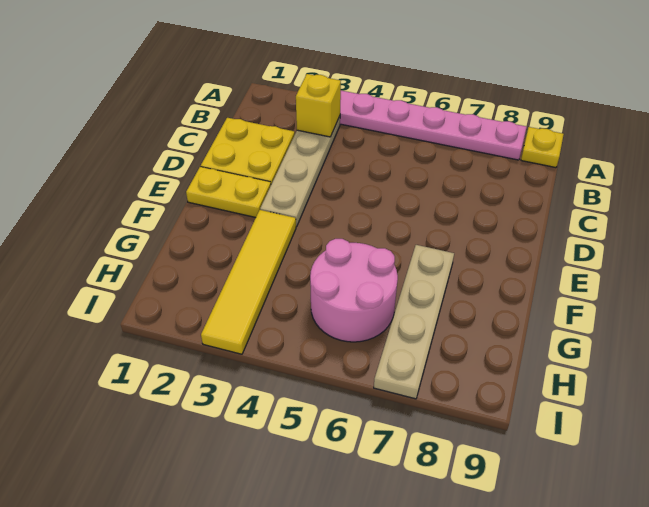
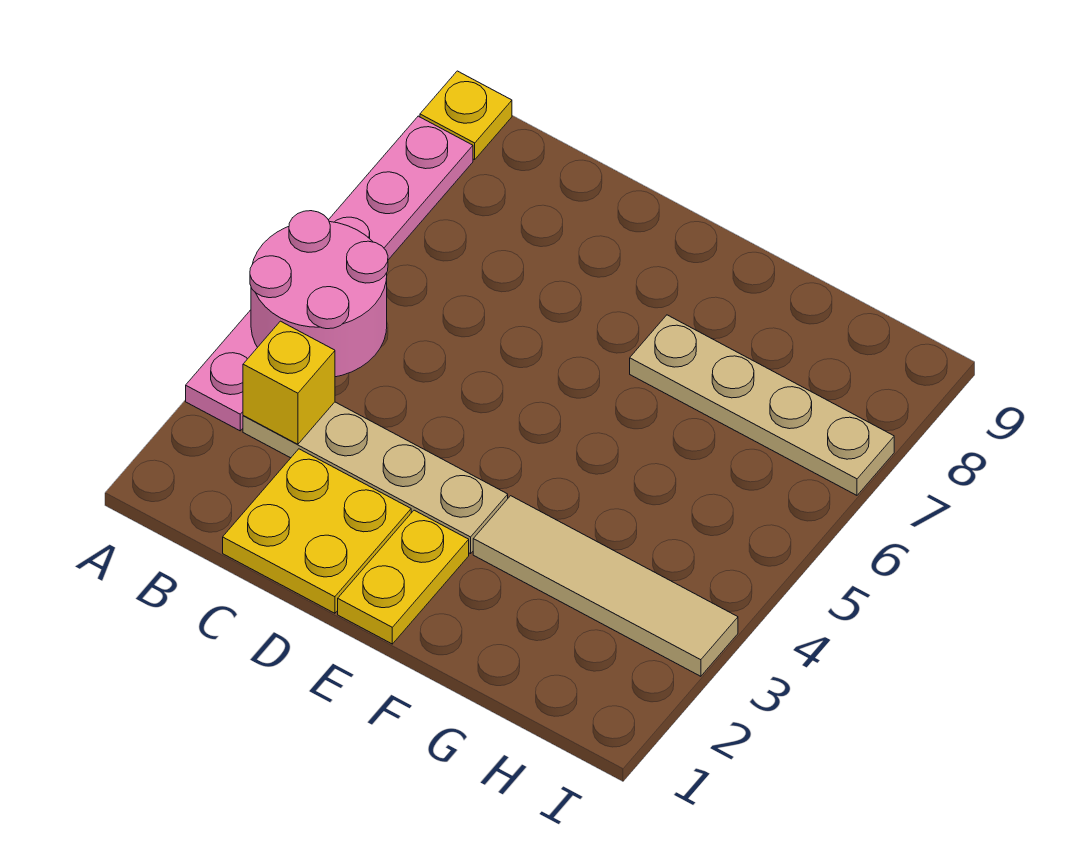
yellow tile F3:I3 level 1 -> tan tile F3:I3 level 1
pink round brick G5:H6 level 1 -> pink round brick A4:B5 level 2

